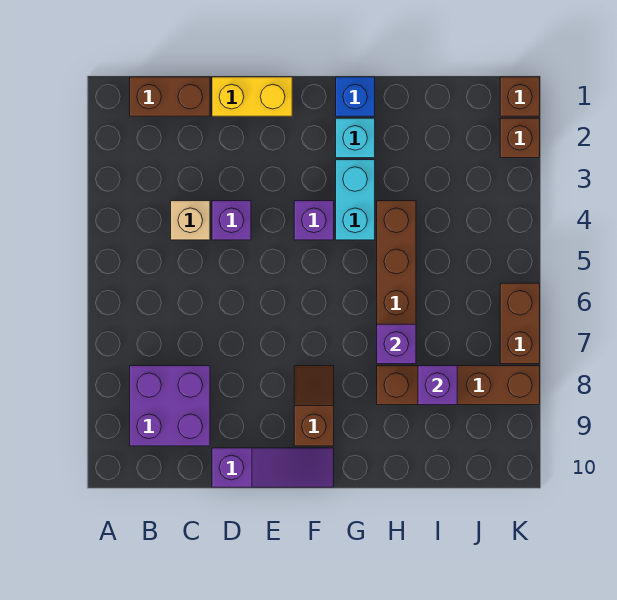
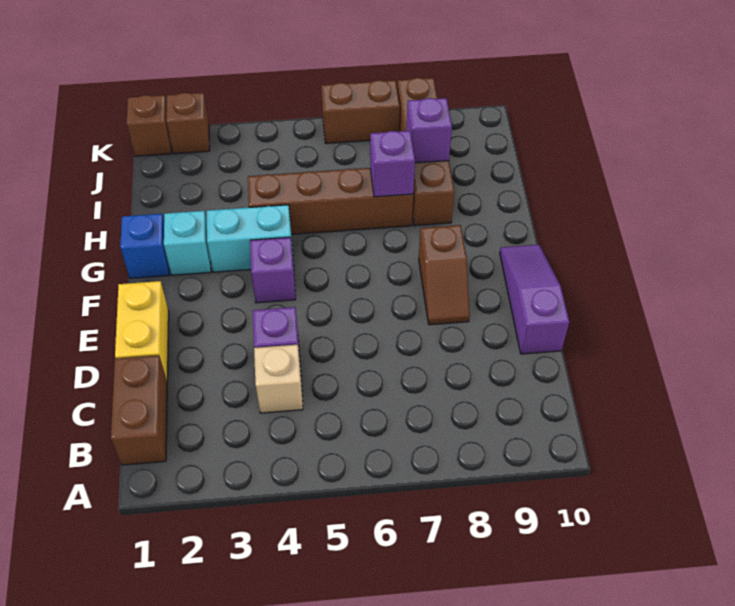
purple brick B8:C9 level 1 -> none
brown slope F8:F9 level 1 top 9 -> brown slope E8:F8 level 1 top F

